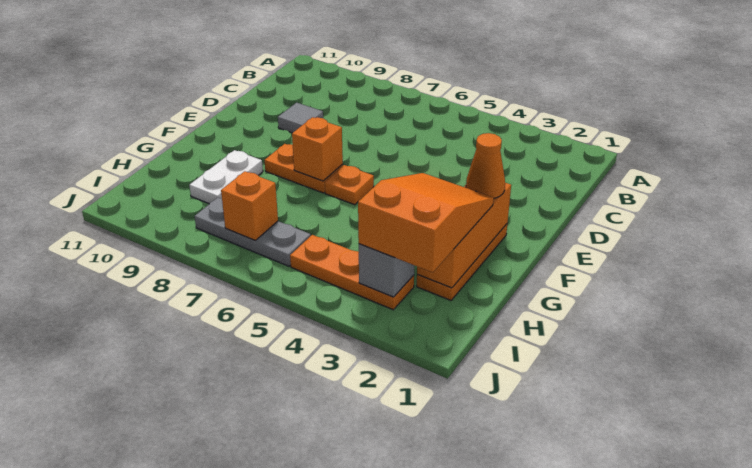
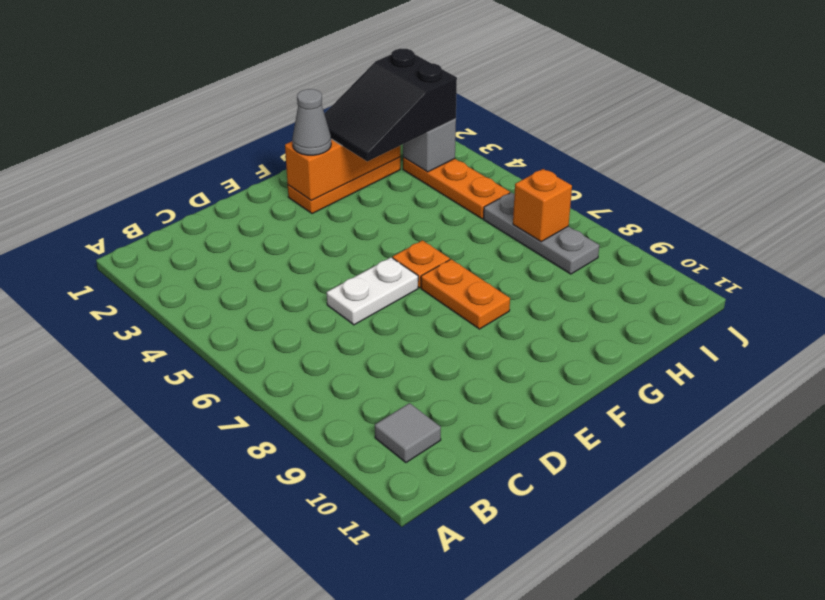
grey tile D9 level 1 -> grey tile B10 level 1
orange cone F2 level 3 -> grey cone F2 level 3
orange brick F7 level 2 -> none
orange slope G2:I3 level 3 top I -> black slope G2:I3 level 3 top I
white plate G9:H9 level 1 -> white plate D6:E6 level 1

